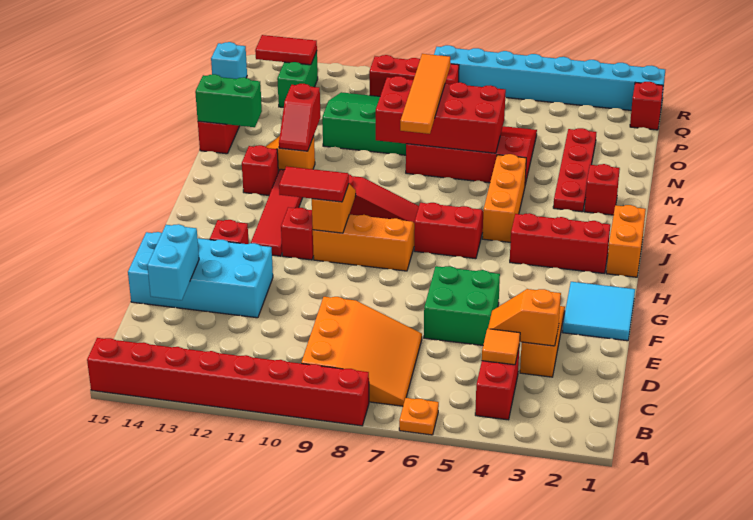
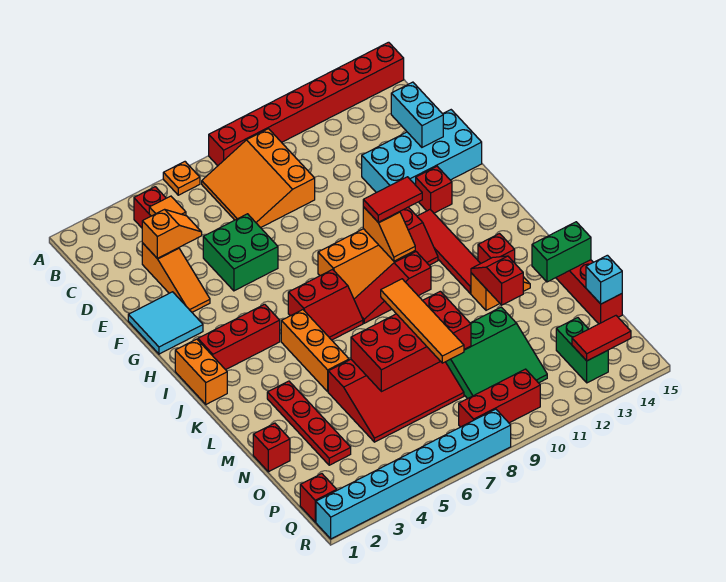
red brick L2 level 1 -> red brick N1 level 1

